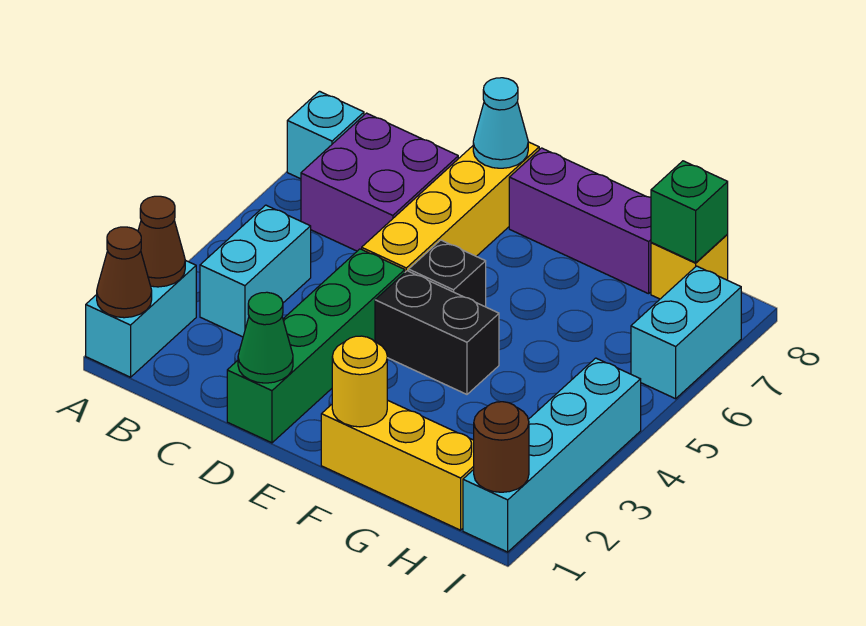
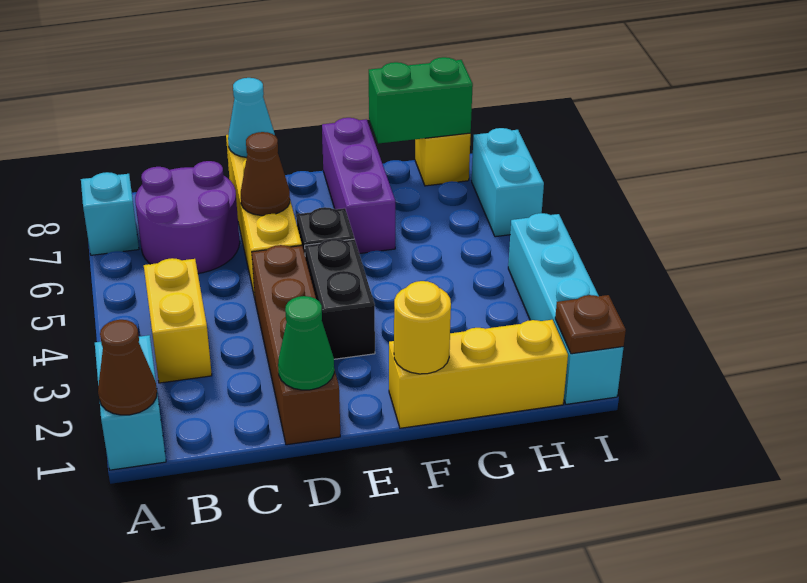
brown cone A2 level 2 -> brown cone D6 level 2
cyan brick B3:B4 level 1 -> yellow brick B3:B4 level 1
purple brick B6:C7 level 1 -> purple round brick B6:C7 level 1
green brick D1:D4 level 1 -> brown brick D1:D4 level 1
black brick E4:F4 level 1 -> black brick E3:E4 level 1
purple brick E8:G8 level 1 -> purple brick F6:F8 level 1
green brick H8 level 2 -> green brick G8:H8 level 2
brown round brick I1 level 2 -> brown plate I1 level 2

